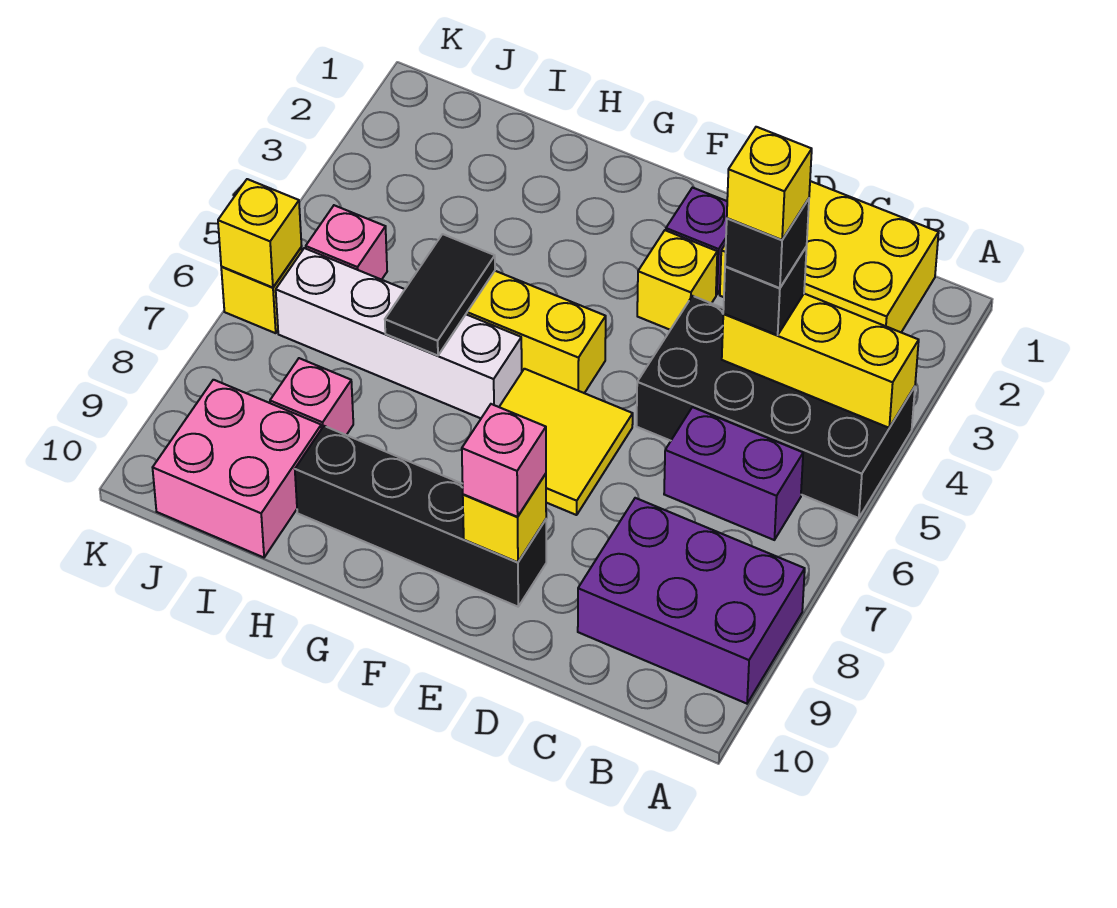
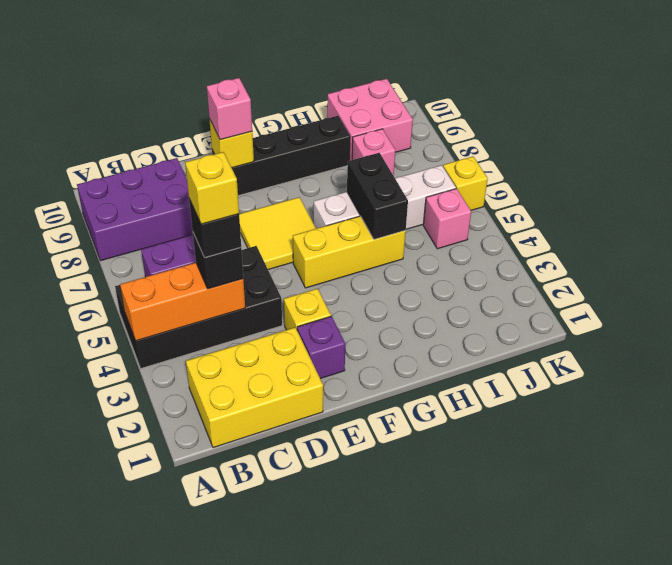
yellow brick A4:C4 level 2 -> orange brick A4:C4 level 2
black tile H5:H6 level 2 -> black brick H5:H6 level 2
yellow brick K6 level 2 -> none

